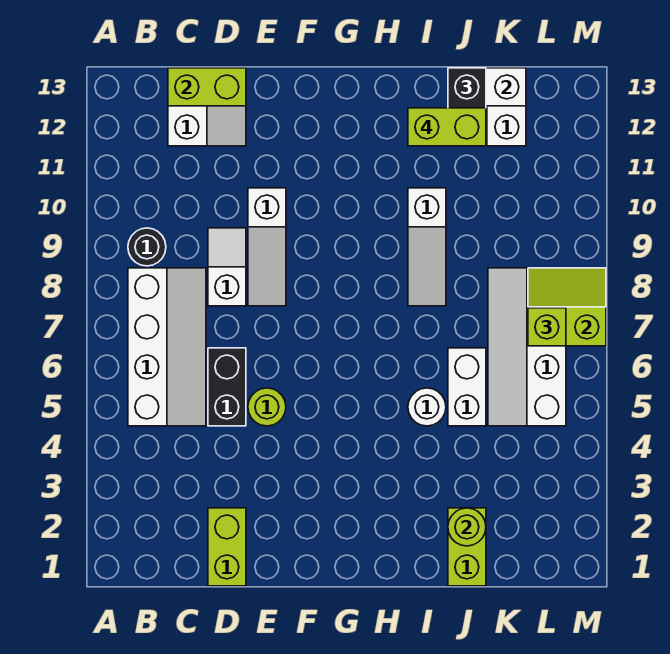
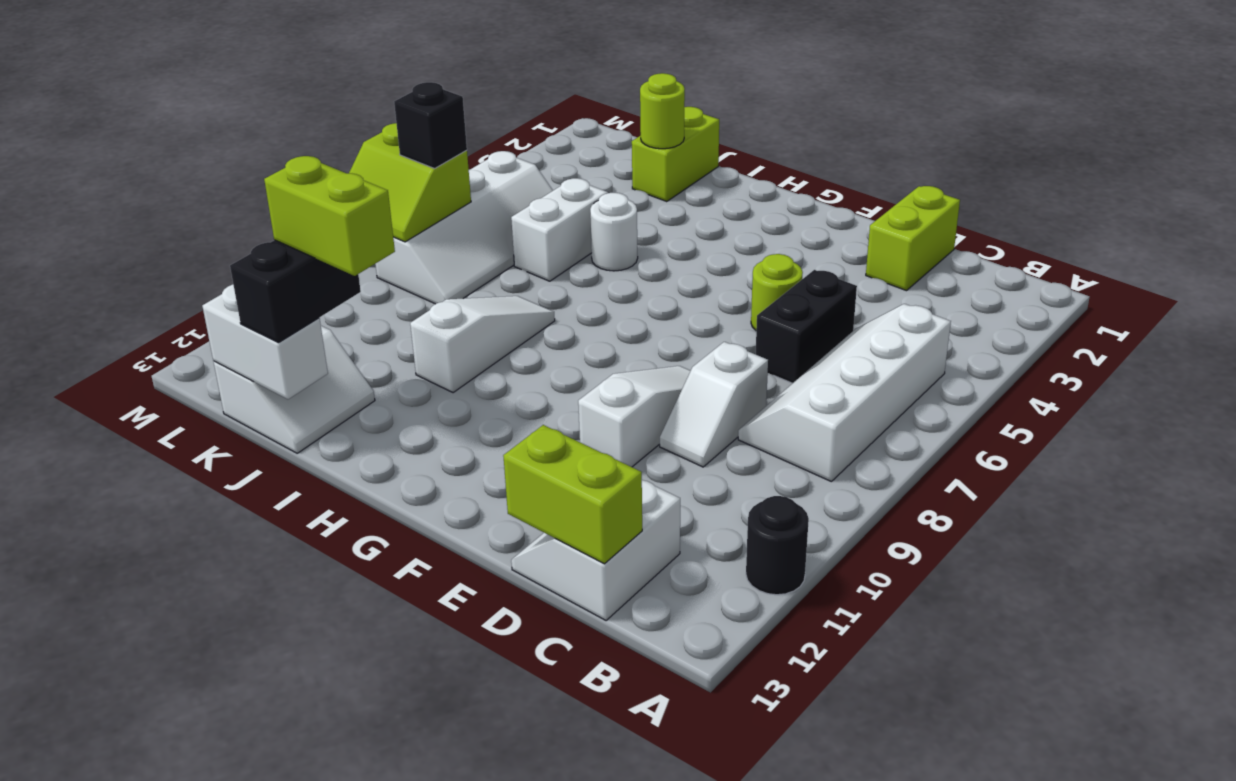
black round brick B9 level 1 -> black round brick A11 level 1
lime brick L7 level 3 -> black brick L7 level 3

